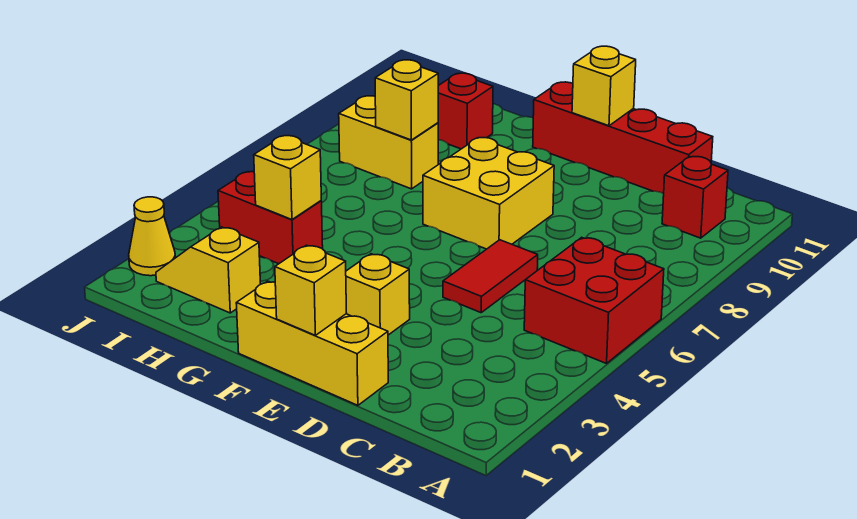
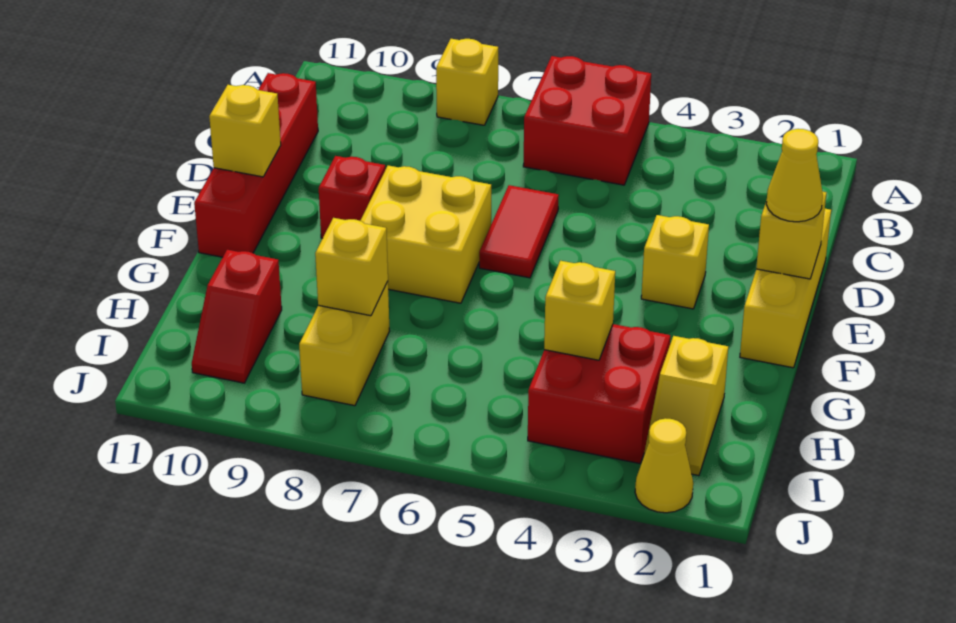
none -> yellow brick A8 level 1
red brick B10 level 1 -> red brick E9 level 1
red tile D5:D6 level 1 -> red tile D6:E6 level 1
none -> yellow cone E1 level 3
red brick H4:I4 level 1 -> red brick H3:I4 level 1

